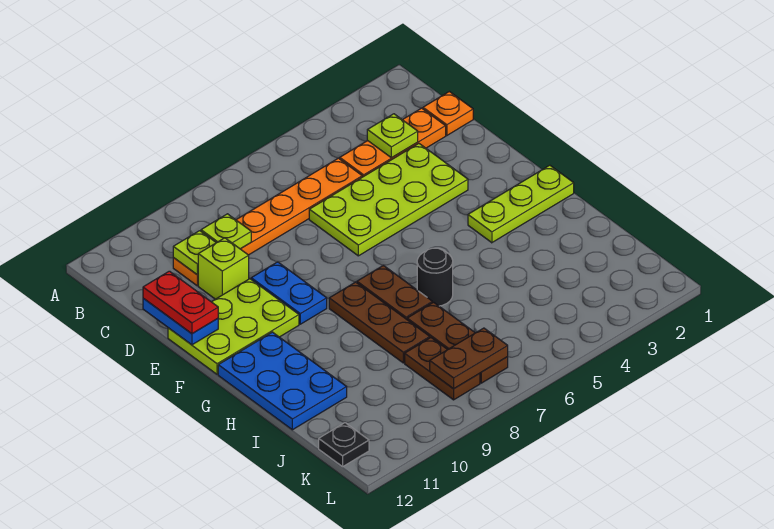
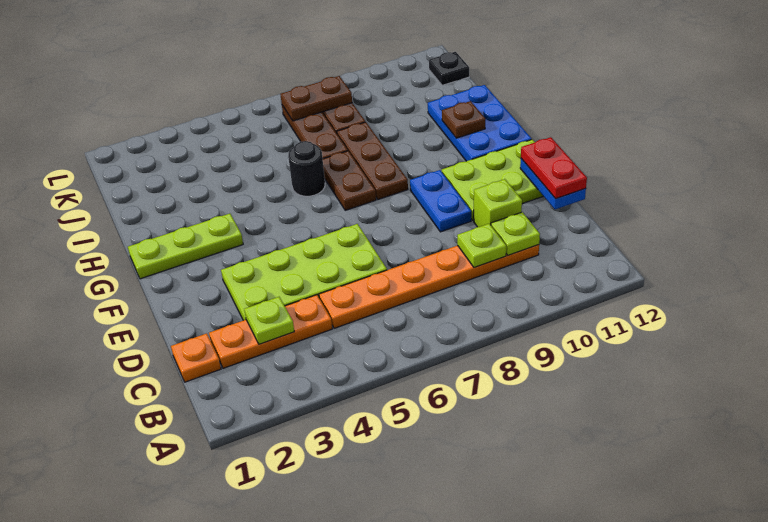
none -> brown plate H11 level 2

